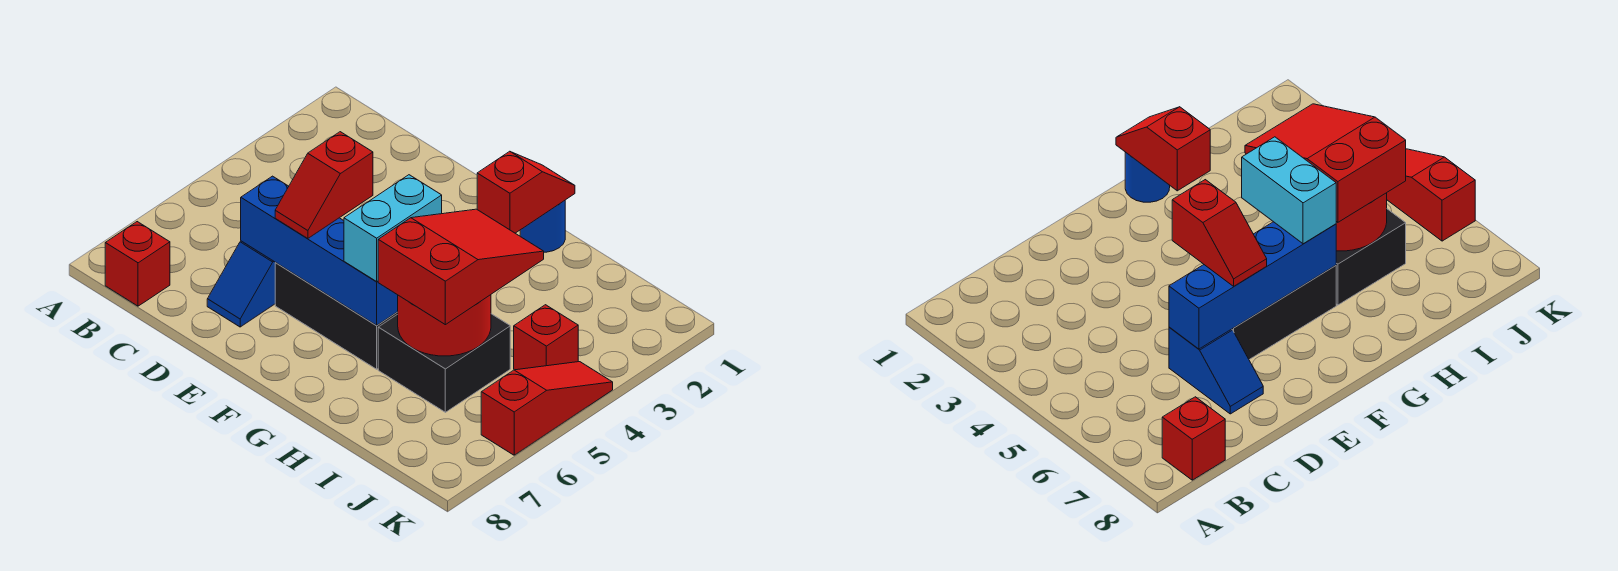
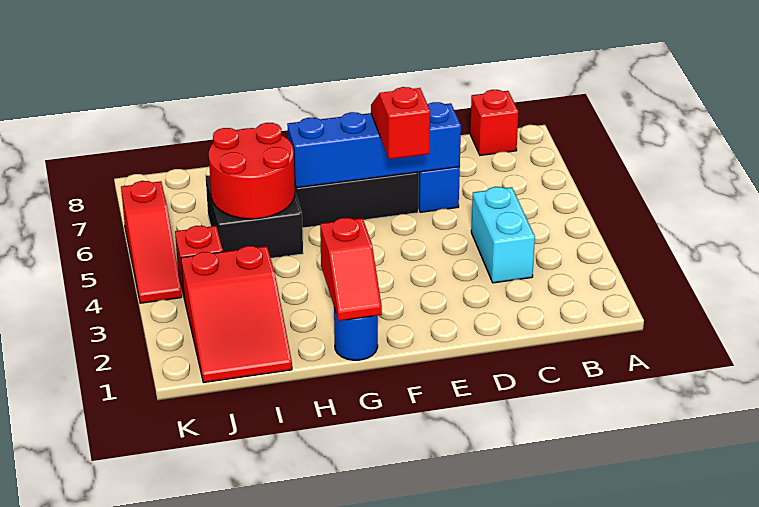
cyan brick G5:G6 level 3 -> cyan brick C3:C4 level 1
red slope H4:I6 level 3 top 6 -> red slope I1:J3 level 1 top 3

